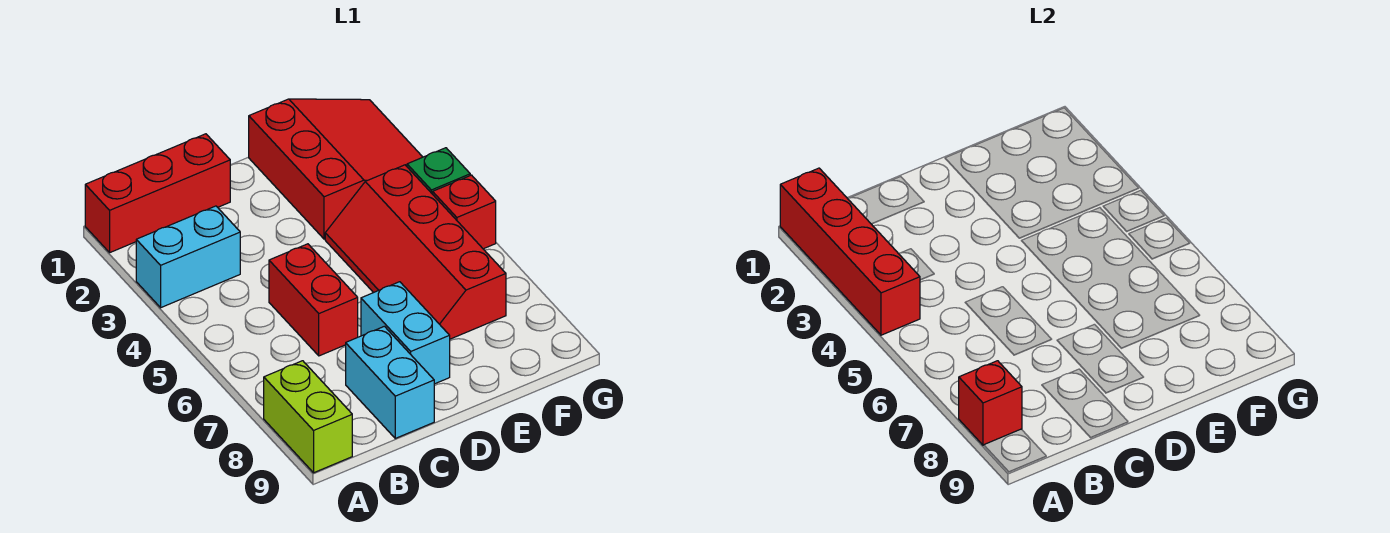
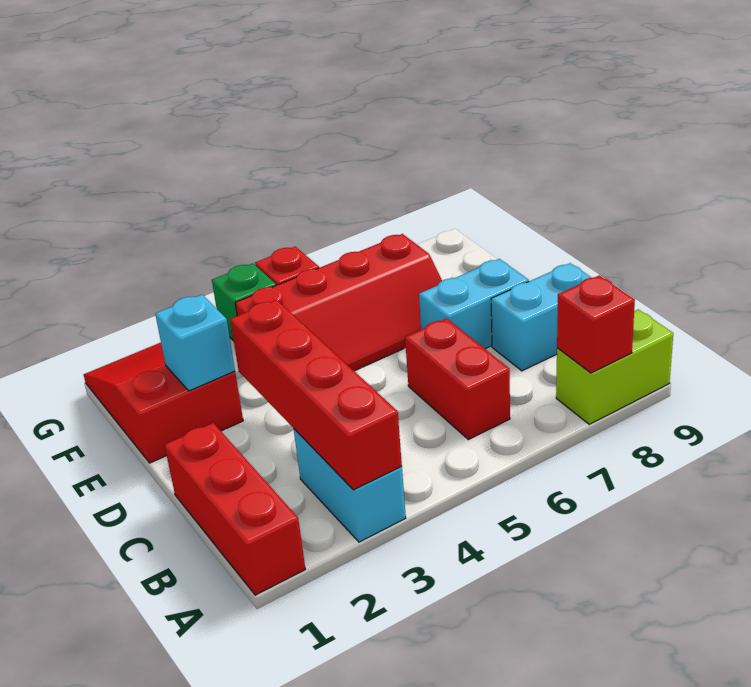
red brick A1:A4 level 2 -> red brick A3:D3 level 2
red brick C5:C6 level 1 -> red brick B6:C6 level 1
red slope E1:G3 level 1 top E -> red slope E1:G2 level 1 top E
none -> cyan brick E2 level 2

